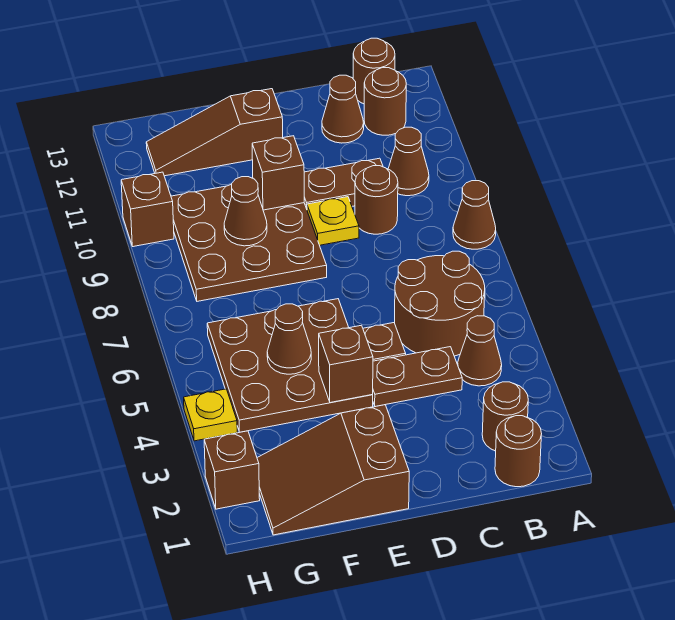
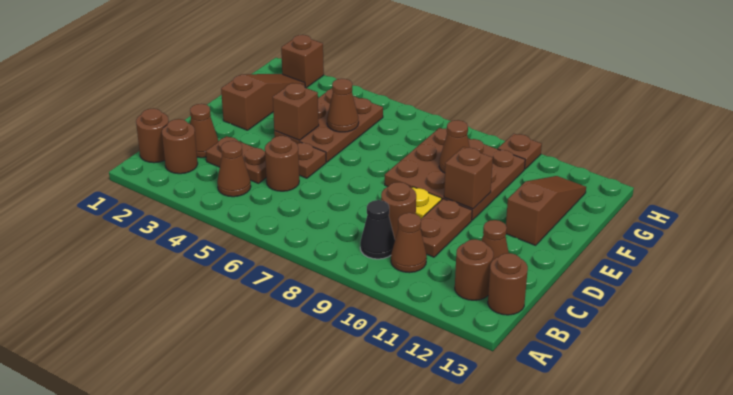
brown cone A8 level 1 -> brown cone C2 level 1
brown round brick B5:C6 level 1 -> brown round brick C5 level 1
none -> black cone B9 level 1
brown plate C4:D4 level 1 -> brown plate C3:C4 level 1
brown slope E1:G2 level 1 top E -> brown slope E2:G2 level 1 top E
brown plate E4:G6 level 1 -> brown plate E4:G5 level 1
yellow plate H4 level 1 -> none
brown brick H10 level 1 -> brown plate H10 level 1

